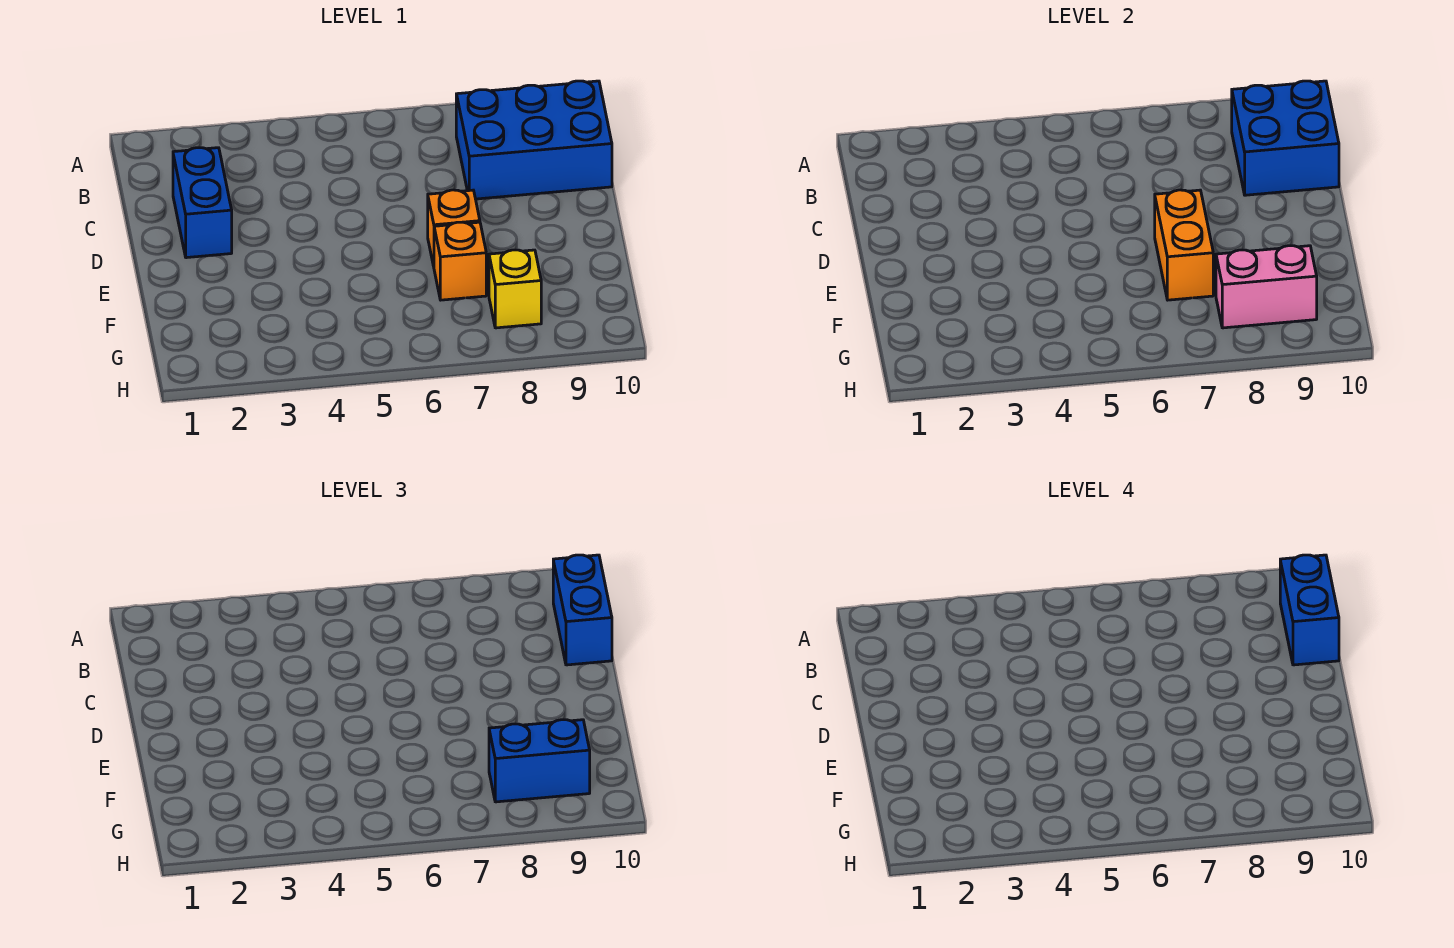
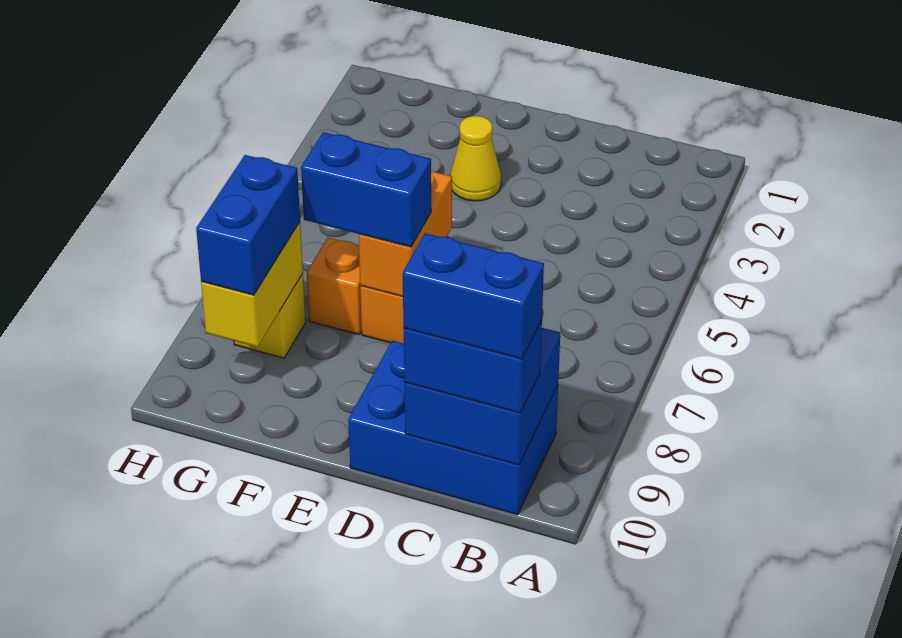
blue brick B8:C10 level 1 -> blue brick B9:D10 level 1
blue brick C2:D2 level 1 -> blue brick E7:F7 level 3
none -> yellow cone E3 level 1
orange brick E7:F7 level 2 -> orange brick E6:E7 level 2
pink brick G8:G9 level 2 -> yellow brick G8:G9 level 2

